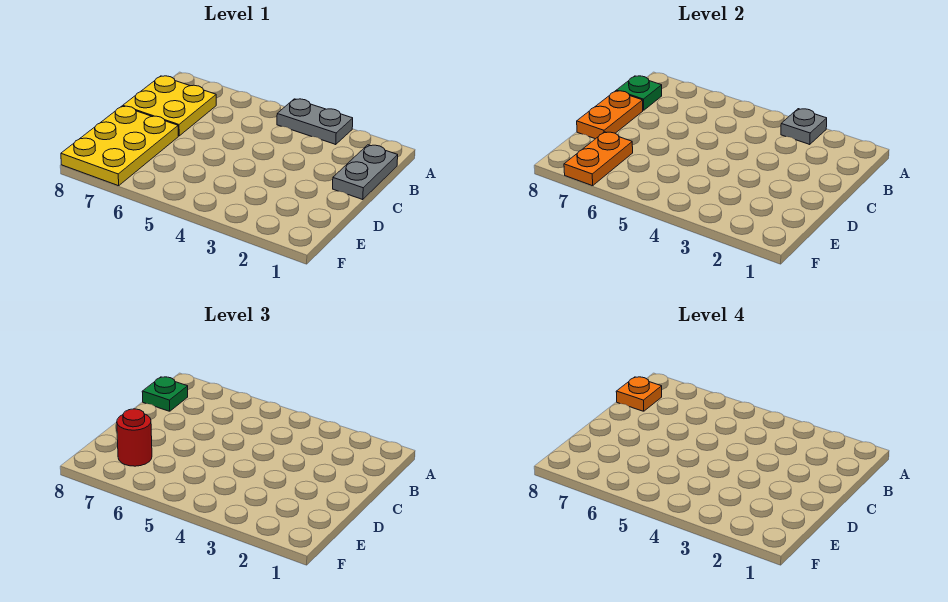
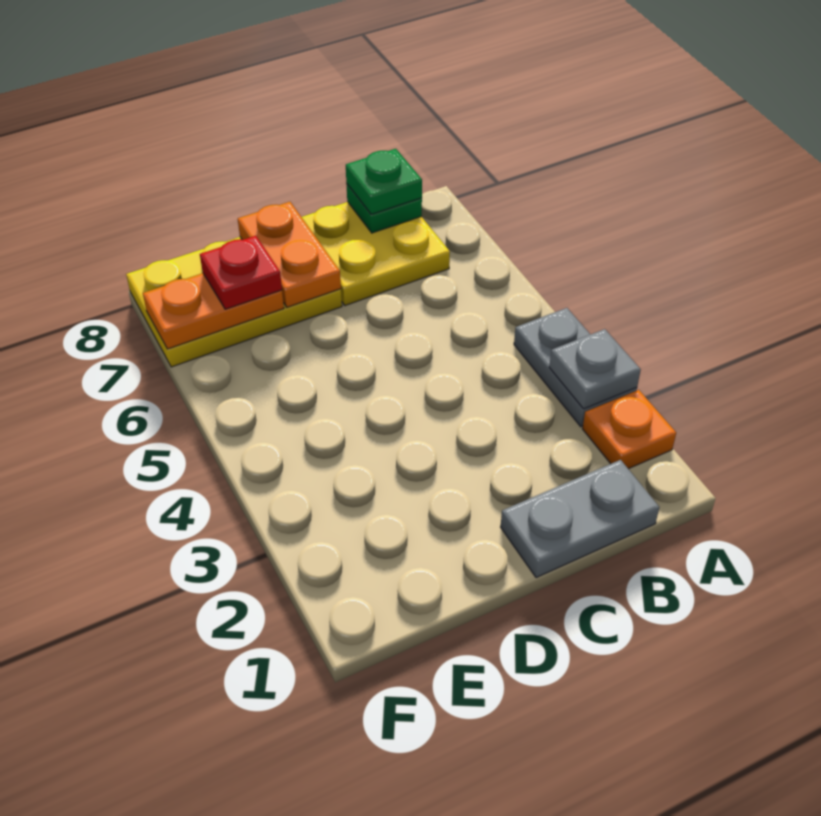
orange plate B8 level 4 -> orange plate A2 level 1
orange plate C8:D8 level 2 -> orange plate D7:D8 level 2
red round brick E7 level 3 -> red plate E7 level 3

